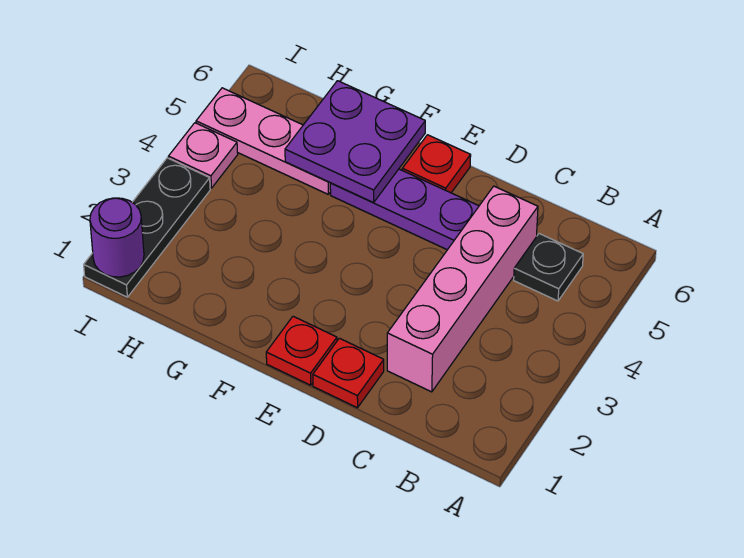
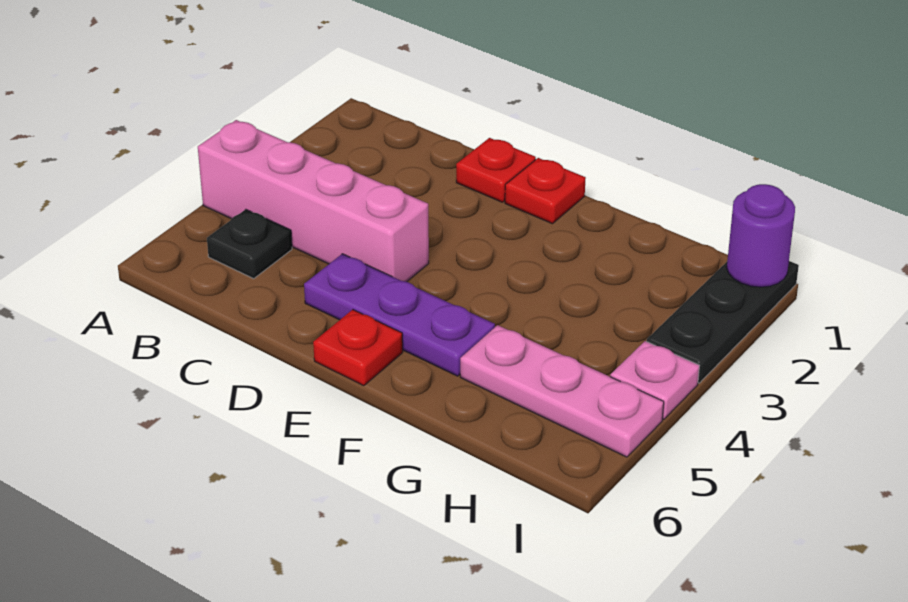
pink brick C2:C5 level 1 -> pink brick A4:D4 level 1
purple plate F5:G6 level 2 -> none

